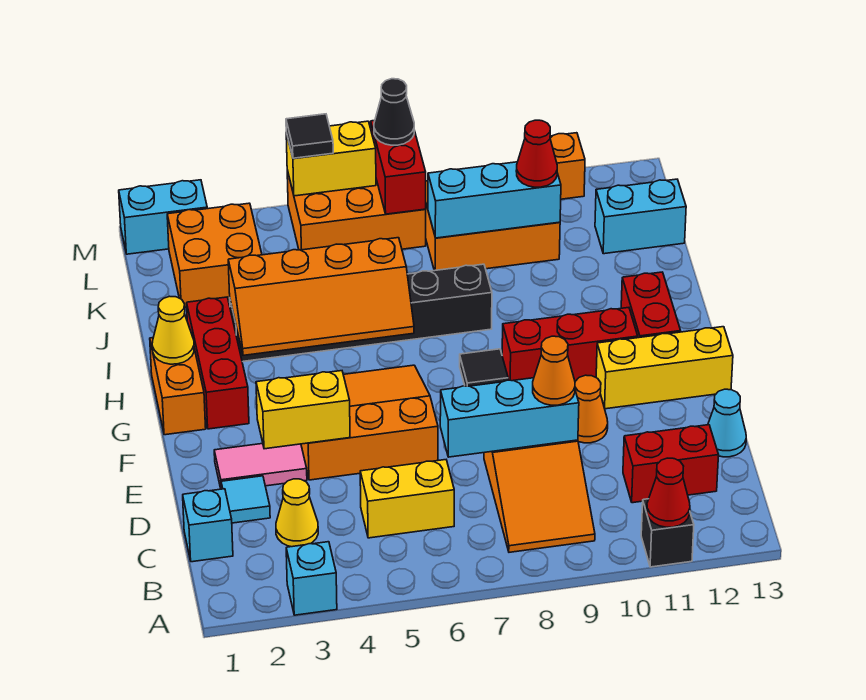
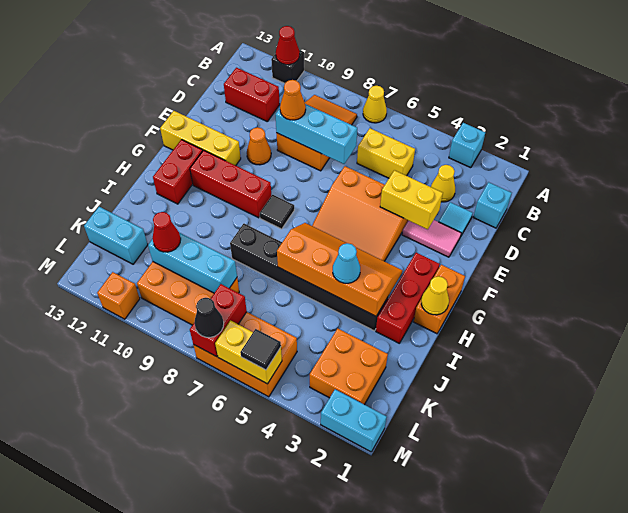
none -> yellow cone A7 level 1
cyan cone D13 level 1 -> cyan cone I4 level 3

